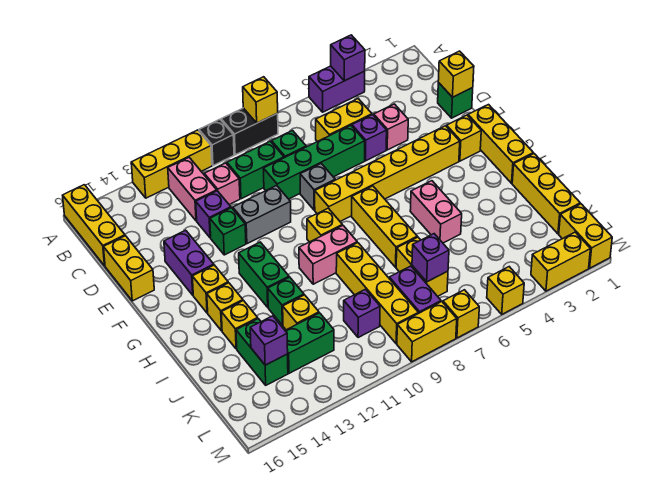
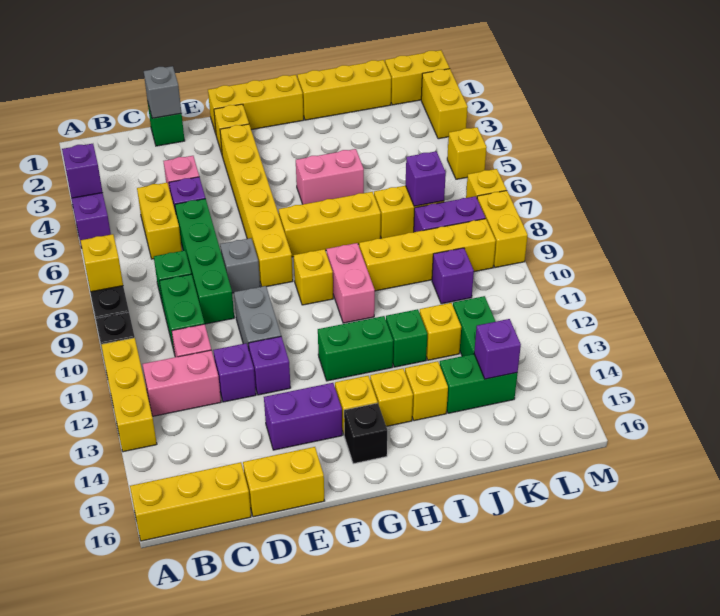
yellow brick D1 level 2 -> grey brick D1 level 2
green brick E12 level 1 -> purple brick E12 level 1
none -> black brick G15 level 1

